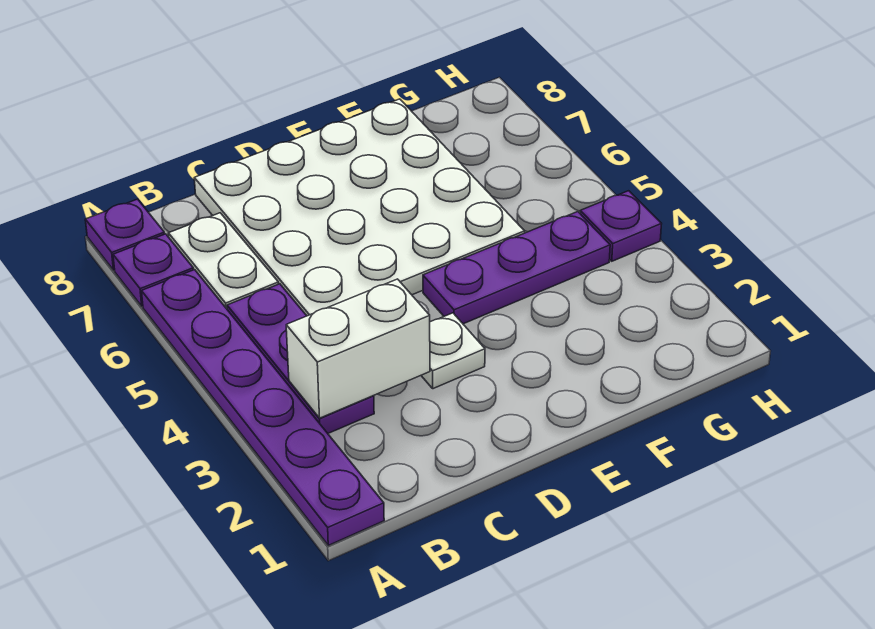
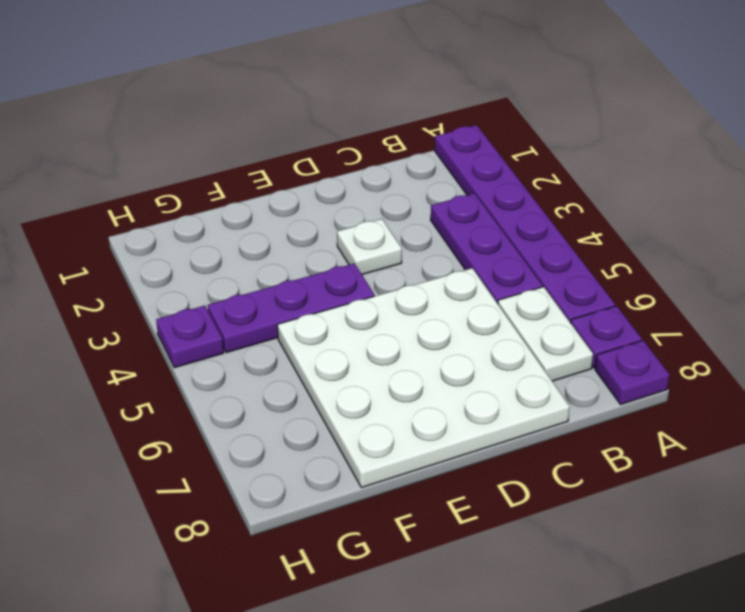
white brick B3:C3 level 2 -> none

